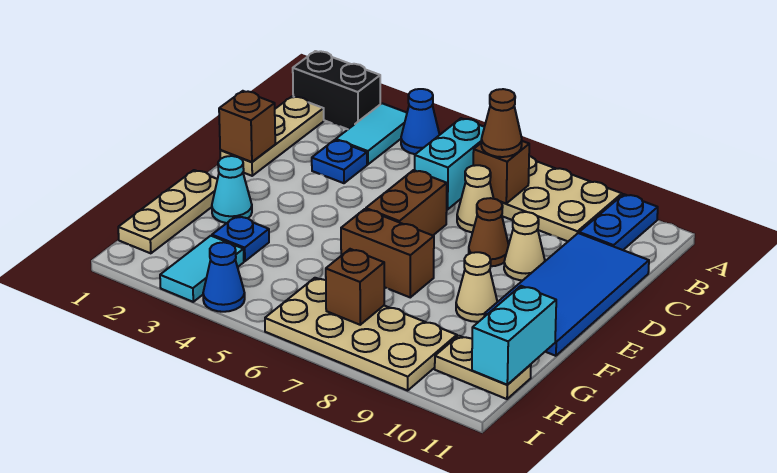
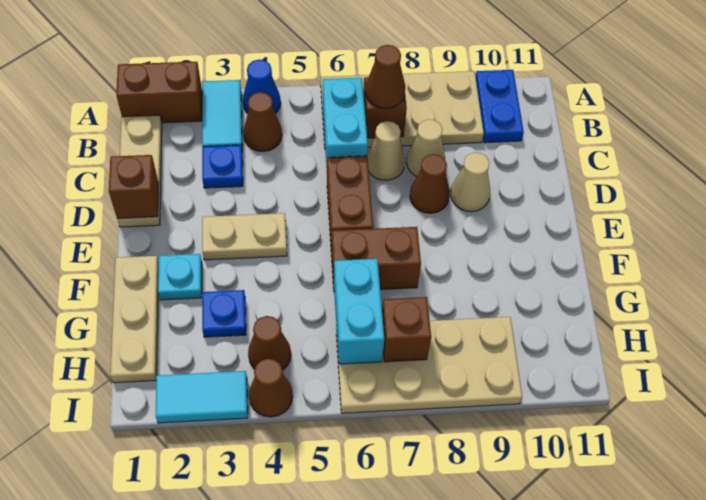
black brick A1:A2 level 1 -> brown brick A1:A2 level 1
none -> brown cone B4 level 1
blue tile C10:F11 level 1 -> none
cyan cone F2 level 1 -> cyan plate F2 level 1
tan cone F9 level 1 -> tan cone C8 level 1
cyan brick G11:H11 level 2 -> cyan brick G6:H6 level 2
cyan tile H3:I3 level 1 -> cyan tile I2:I3 level 1
none -> brown cone H4 level 1
tan plate H10:H11 level 1 -> tan plate E3:E4 level 1
blue cone I4 level 1 -> brown cone I4 level 1

